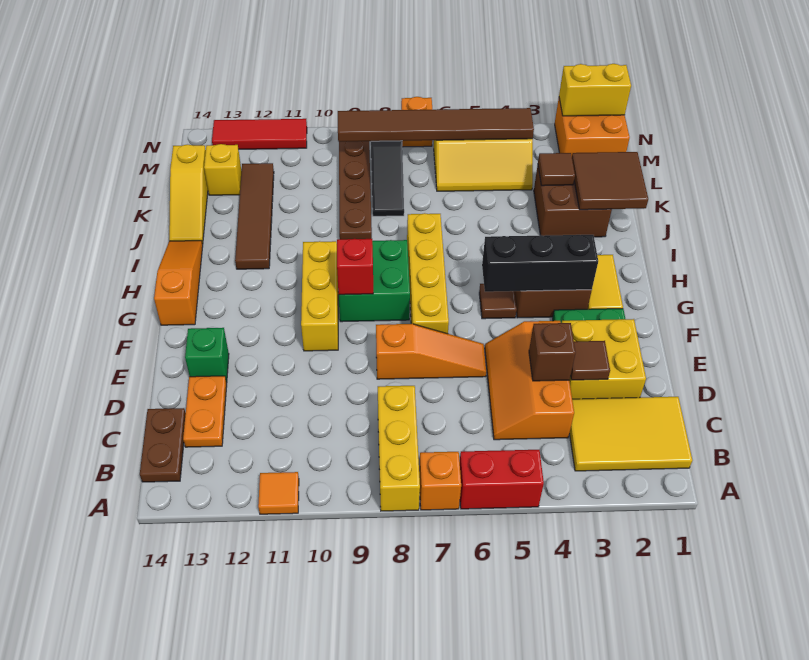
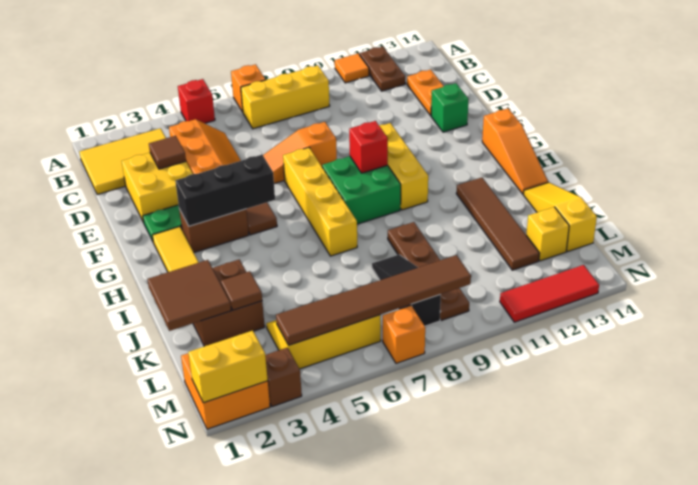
red brick A5:A6 level 1 -> red brick A5 level 1
yellow brick A8:C8 level 1 -> yellow brick B7:B9 level 1
brown plate B14:C14 level 1 -> brown plate A12:B12 level 1
brown brick D4 level 2 -> brown brick N3 level 1

